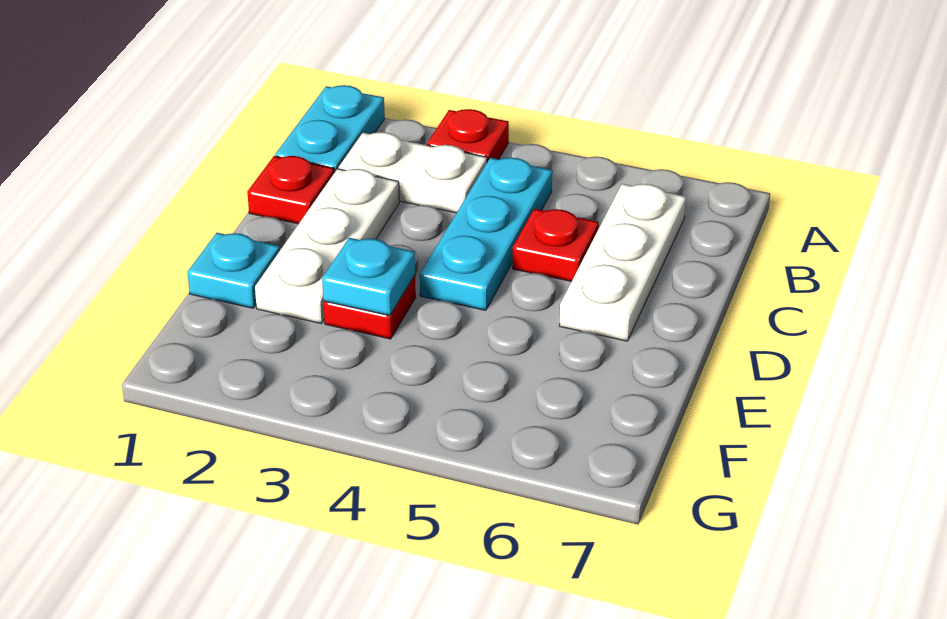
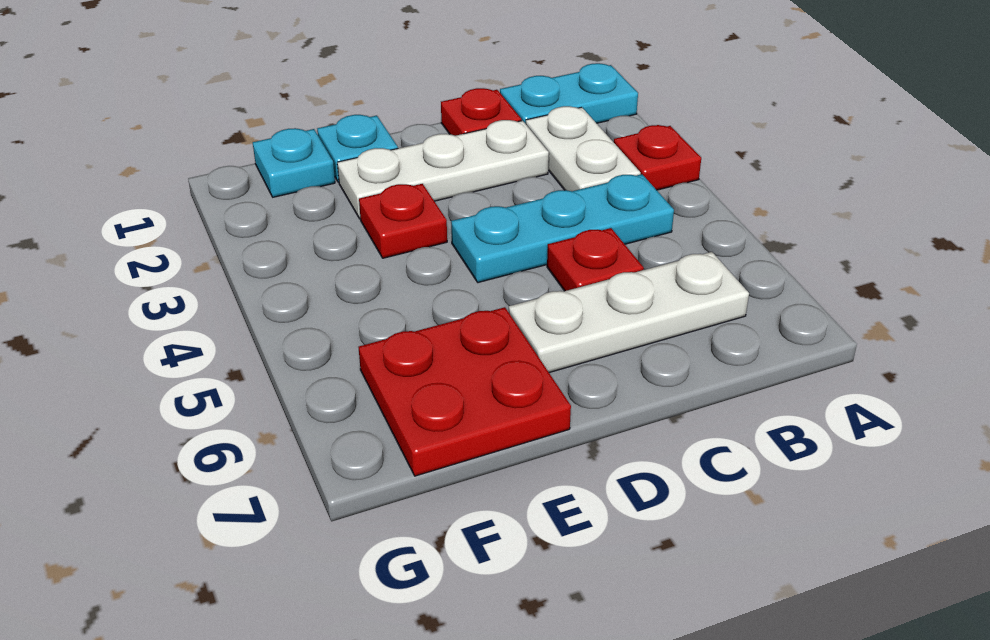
cyan plate E3 level 2 -> cyan plate F1 level 1
none -> red plate E6:F7 level 1

